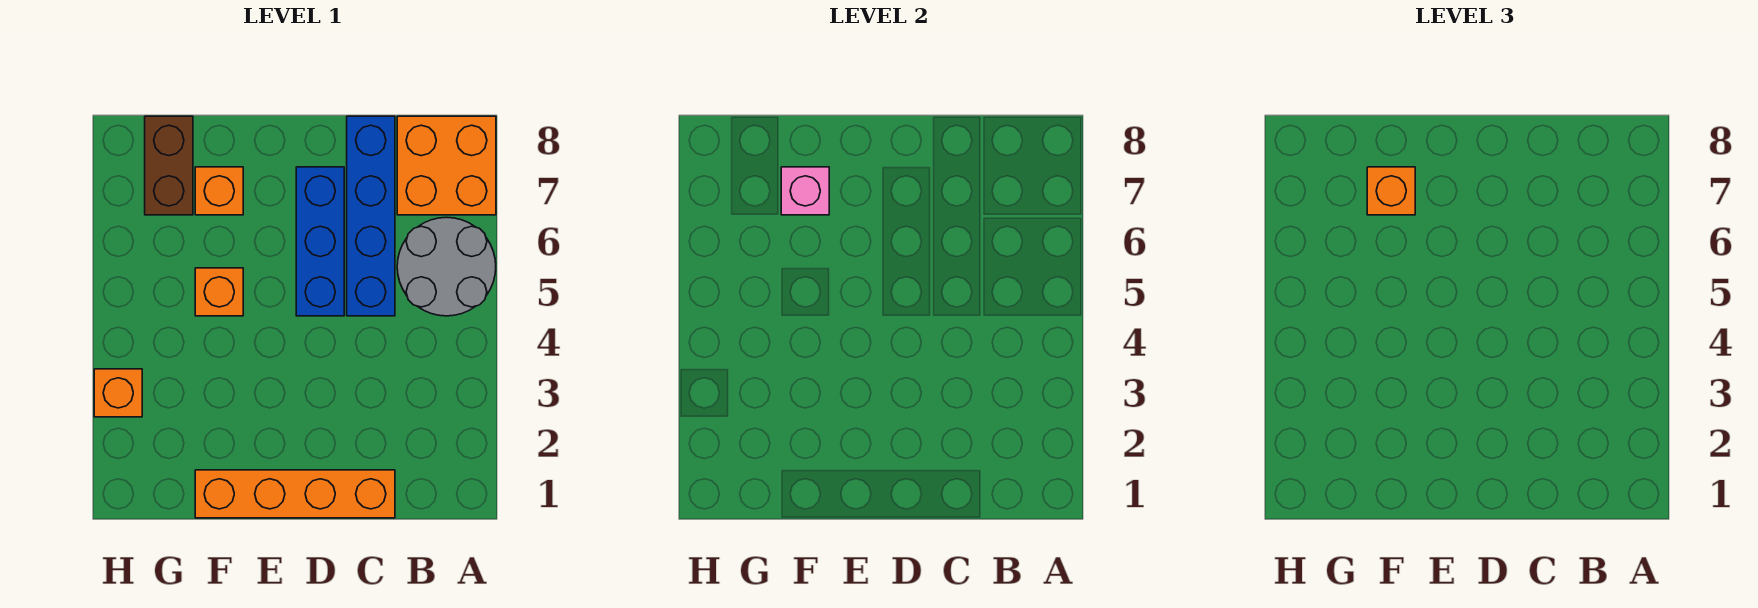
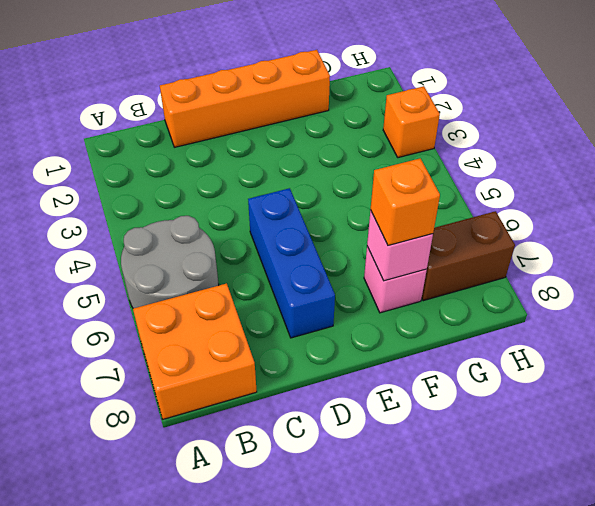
blue brick C5:C8 level 1 -> none
orange brick F5 level 1 -> none
orange brick F7 level 1 -> pink brick F7 level 1
brown brick G7:G8 level 1 -> brown brick G7:H7 level 1

